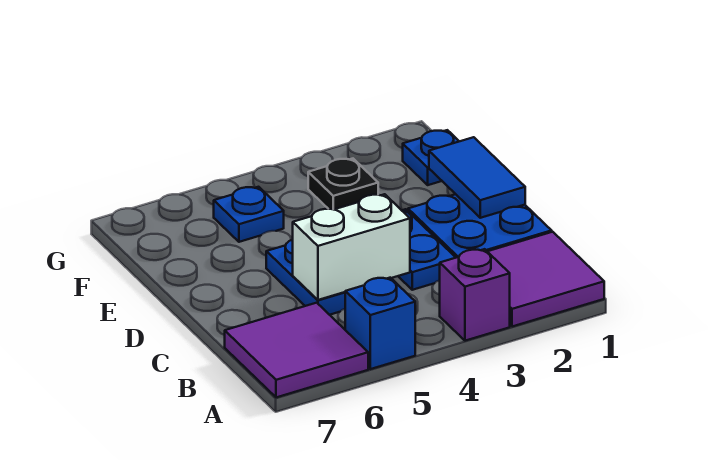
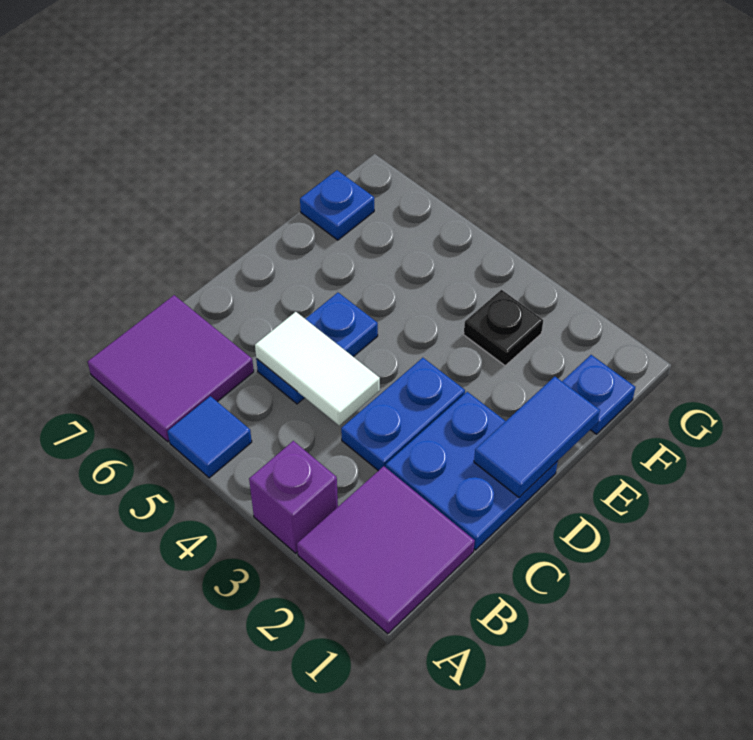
blue brick A5 level 1 -> blue tile A5 level 1
white brick C4:C5 level 2 -> white tile C4:C5 level 2
blue plate F5 level 1 -> blue plate F7 level 1

